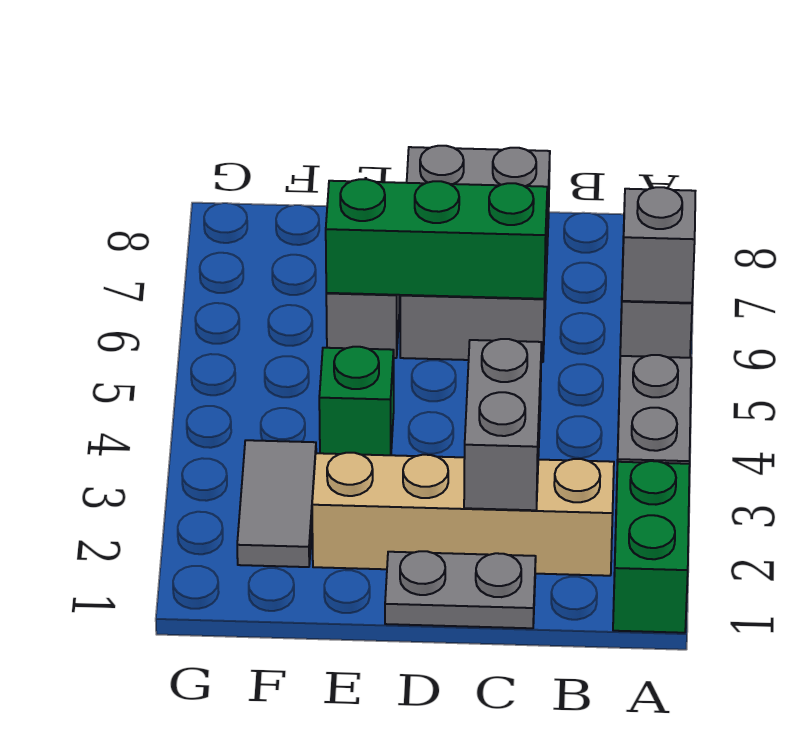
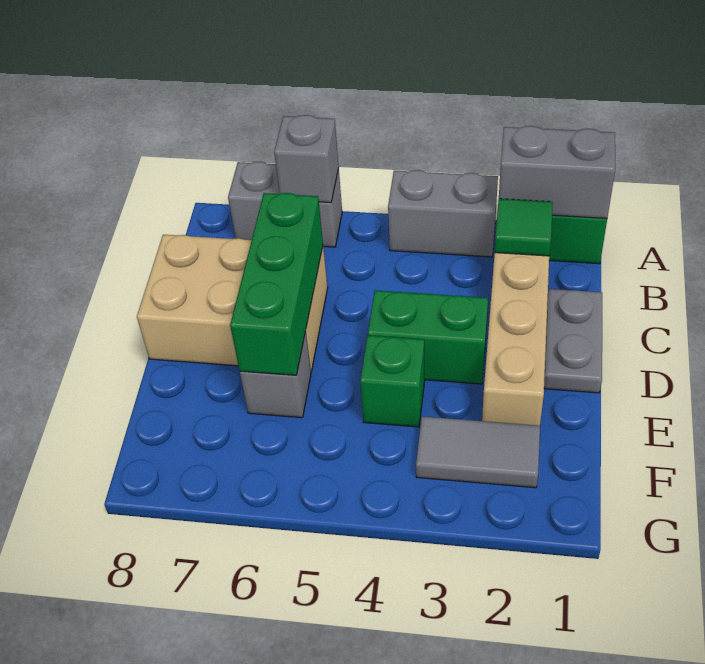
none -> green tile B2 level 2
grey brick C2:C3 level 2 -> grey brick A1:A2 level 2
grey brick C6:D8 level 1 -> tan brick C6:D8 level 1
none -> green brick D3:D4 level 1

